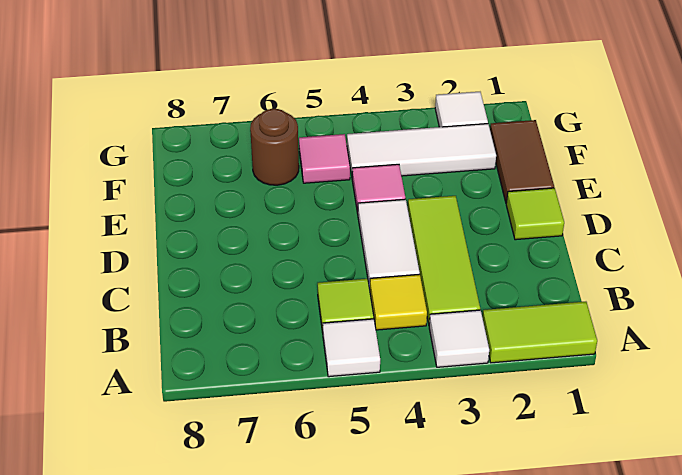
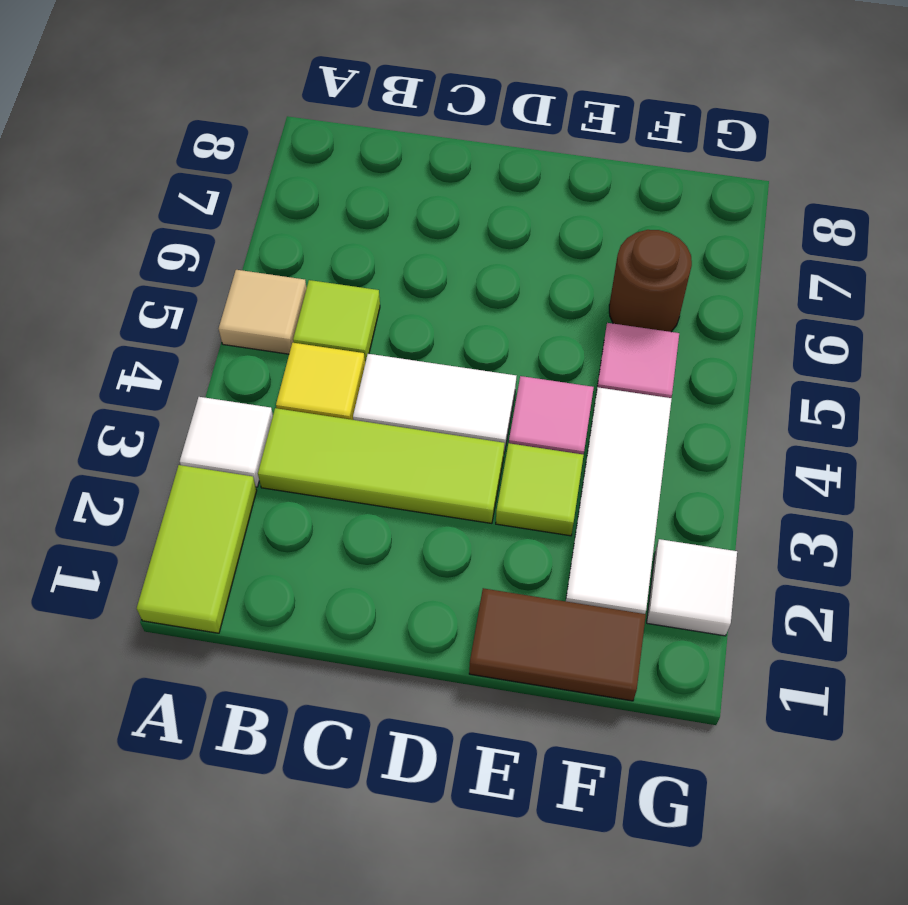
white tile A5 level 1 -> tan tile A5 level 1
lime tile D1 level 1 -> lime tile E3 level 1

